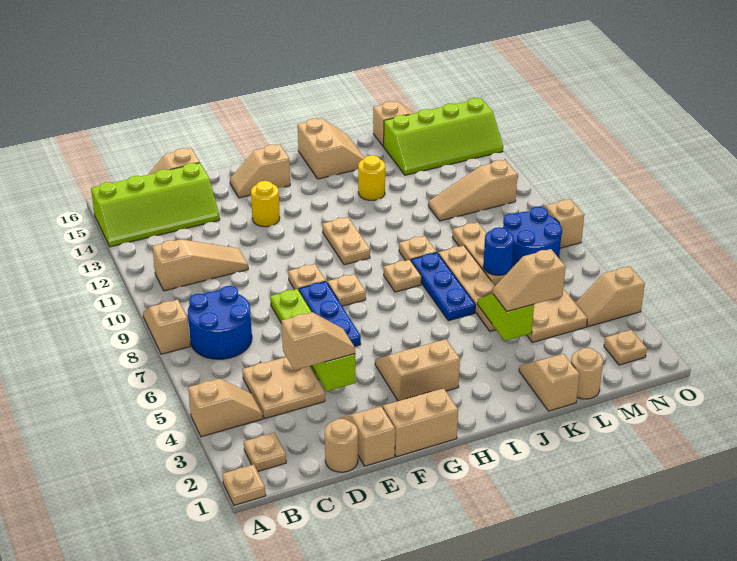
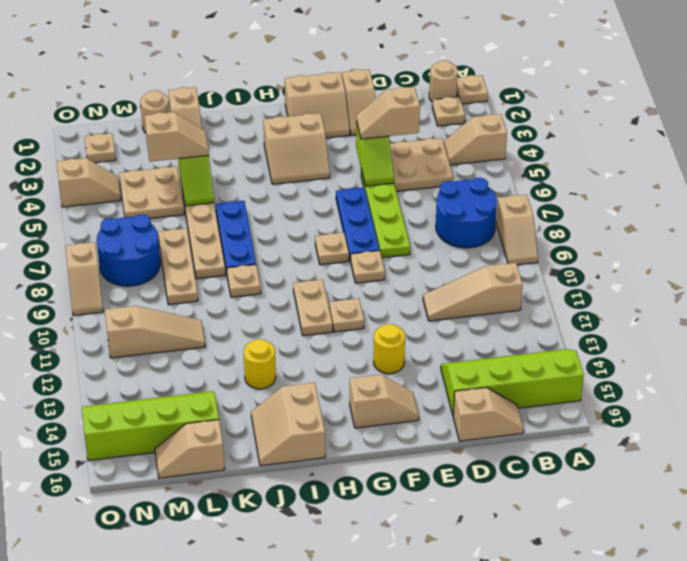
tan round brick D1 level 1 -> tan round brick B1 level 1
tan plate I8 level 1 -> tan plate G11 level 1
blue round brick L7 level 2 -> none

